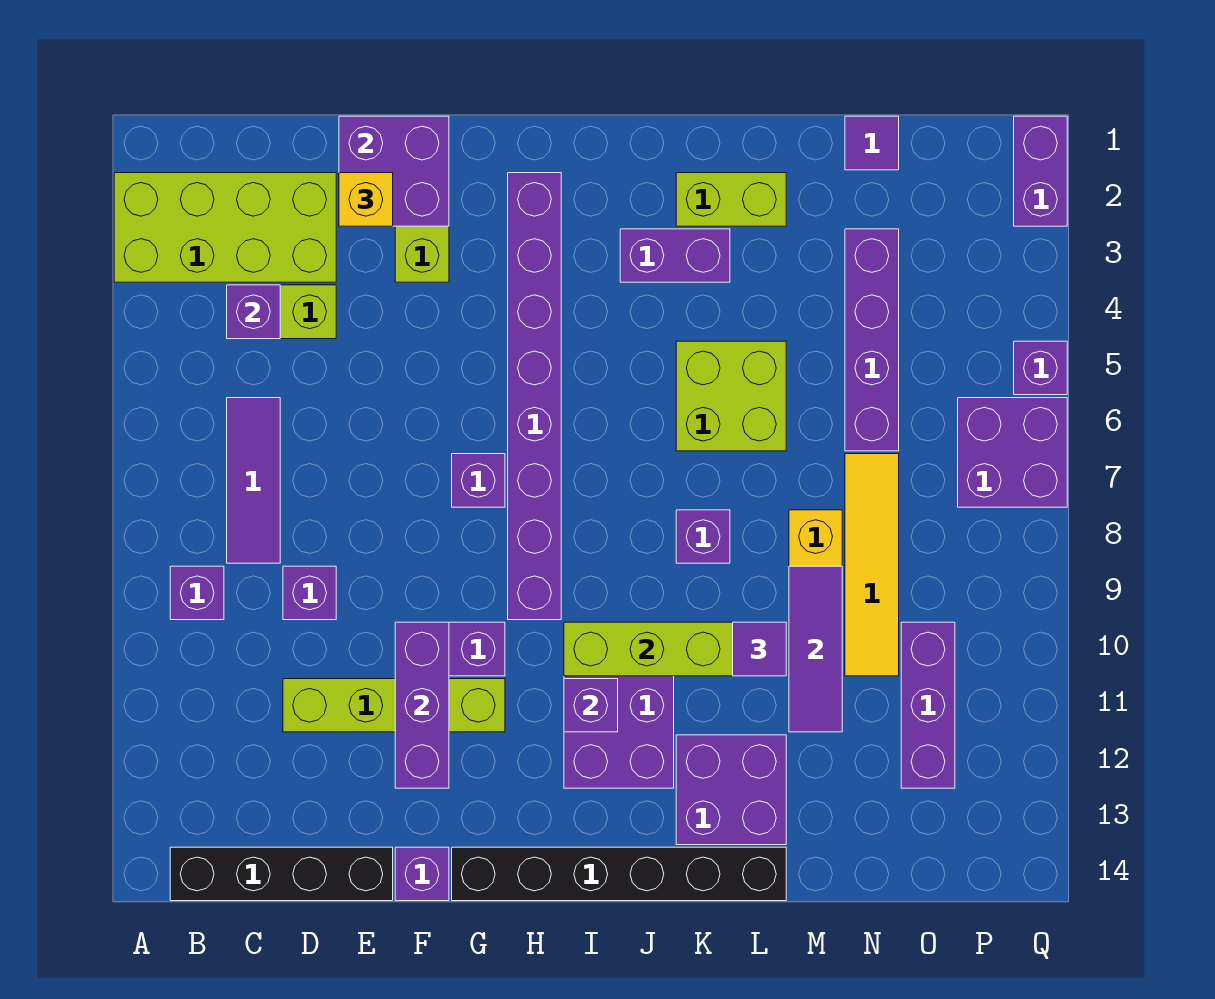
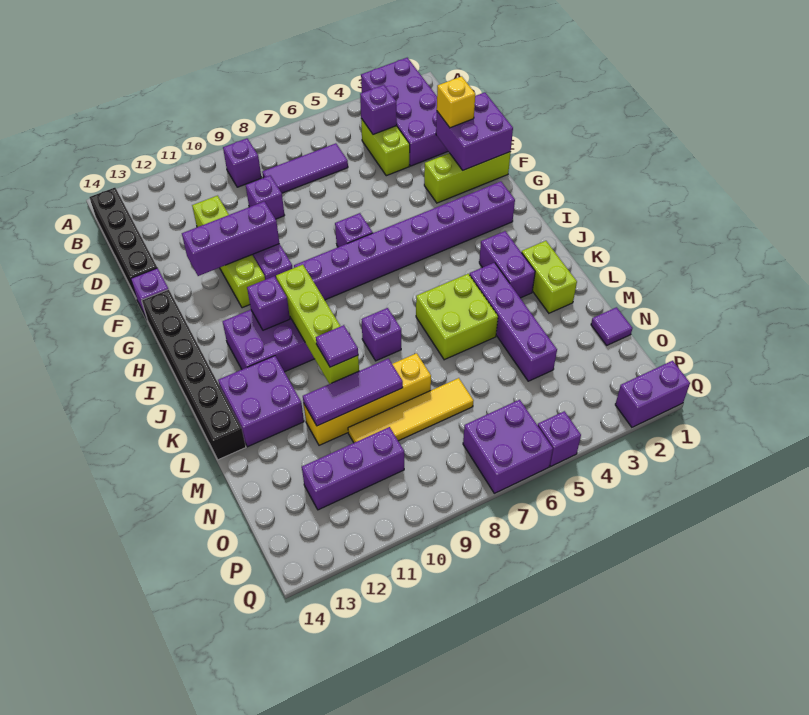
lime brick A2:D3 level 1 -> purple brick A2:D3 level 1
purple brick N3:N6 level 1 -> purple brick K4:N4 level 1

